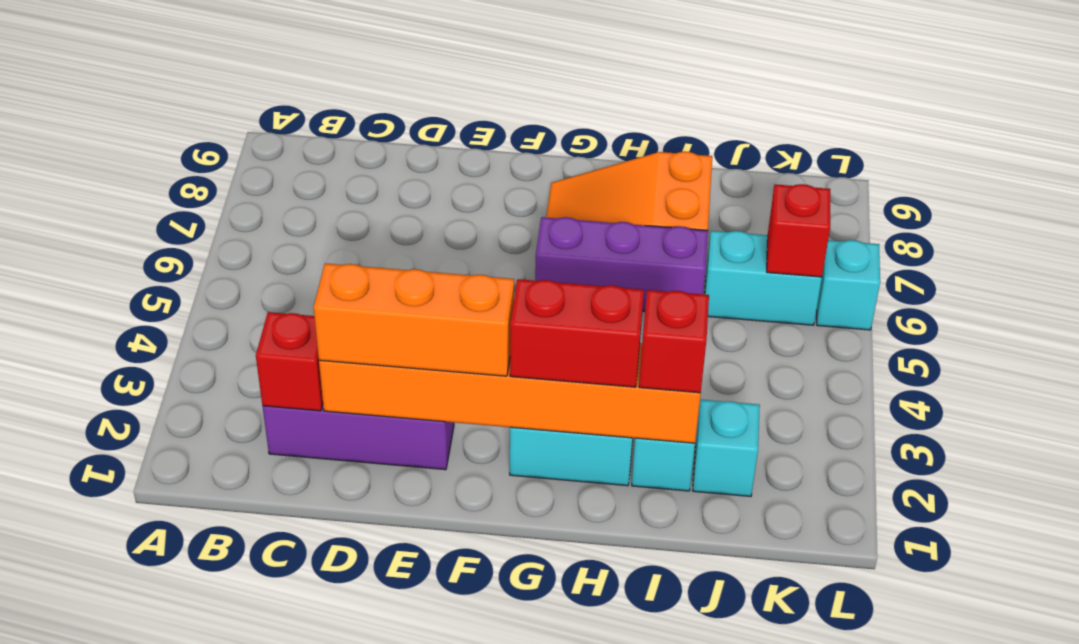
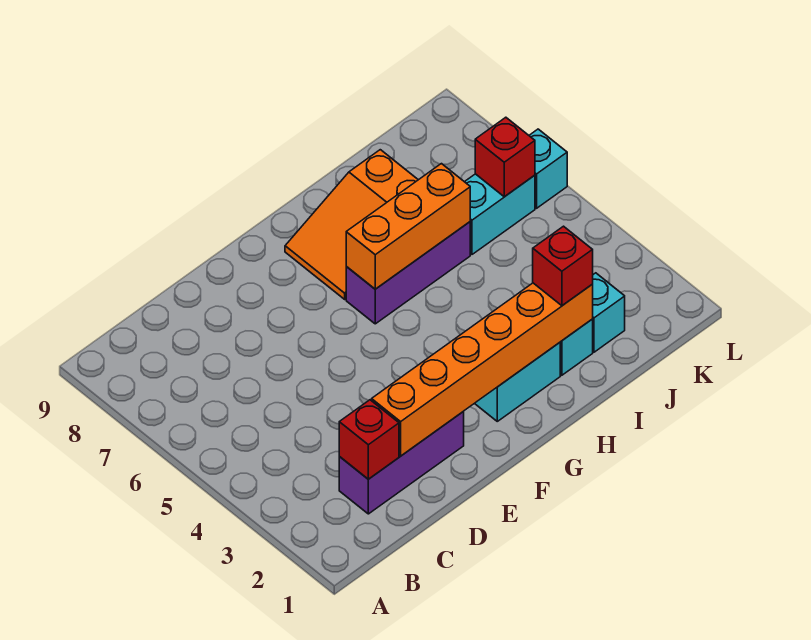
orange brick D2:F2 level 3 -> orange brick G6:I6 level 2
red brick G2:H2 level 3 -> none

